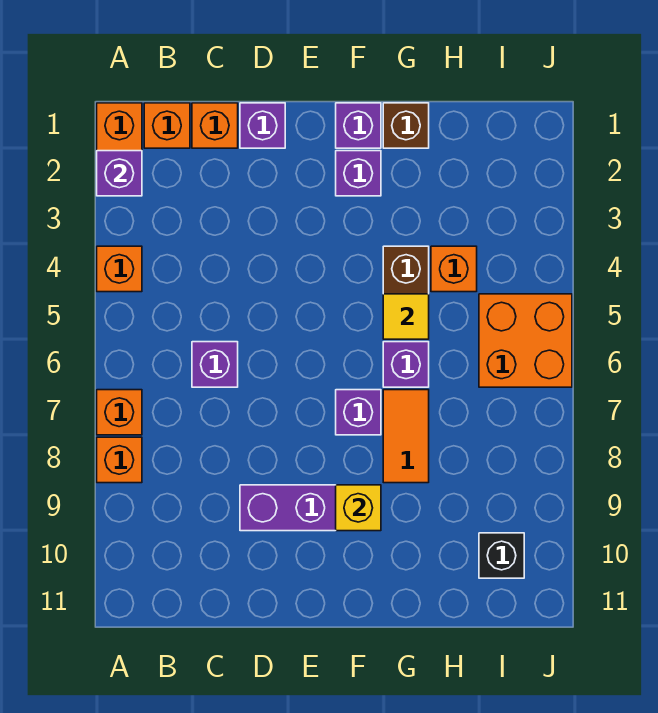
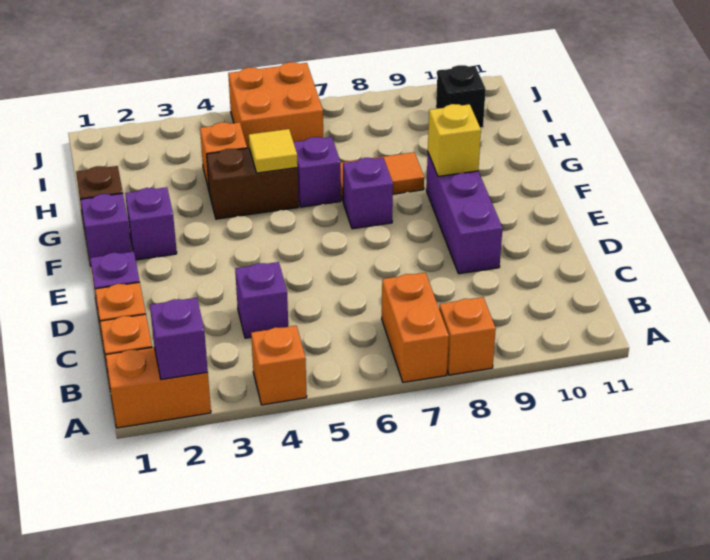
orange brick A7 level 1 -> orange brick A7:B7 level 1
purple brick C6 level 1 -> purple brick C4 level 1

